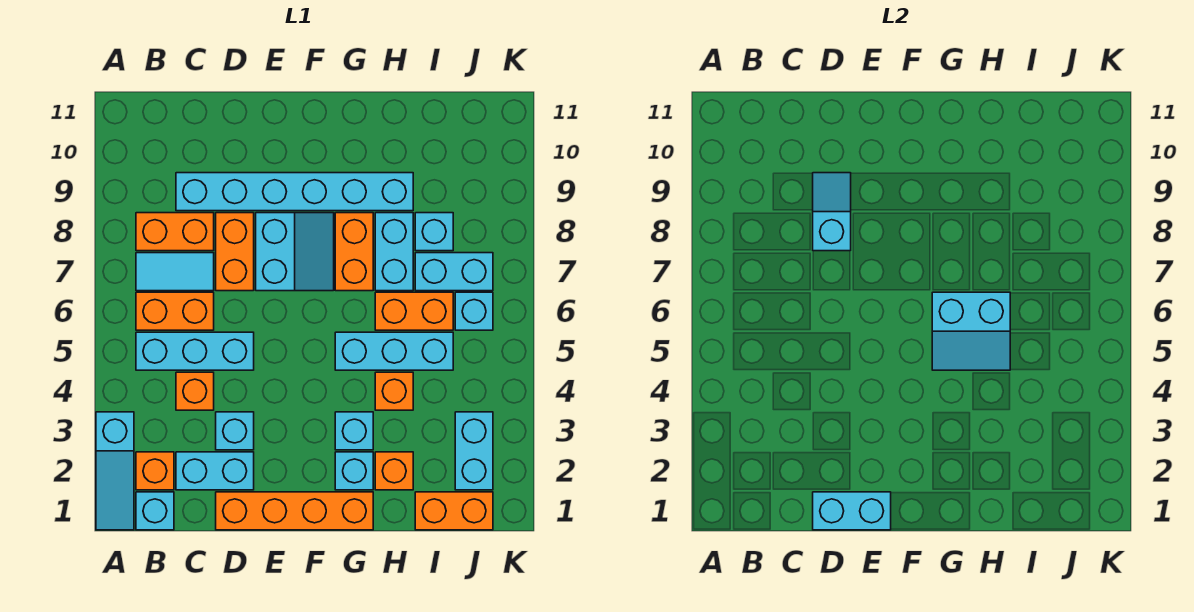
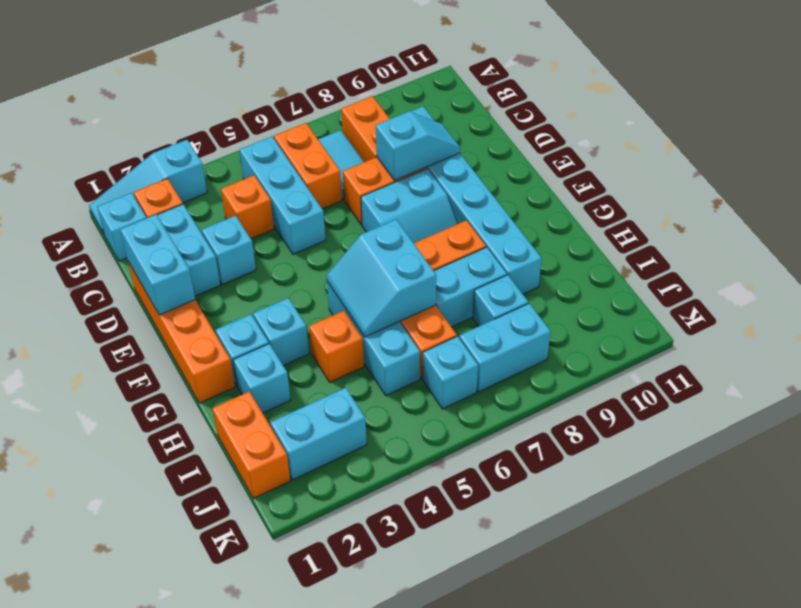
orange brick H2 level 1 -> cyan brick H2 level 1
cyan brick I7:J7 level 1 -> cyan brick J7:J8 level 1

